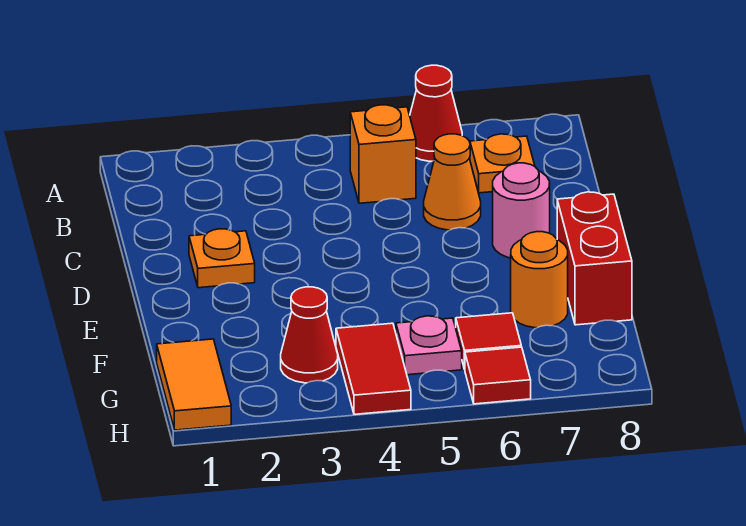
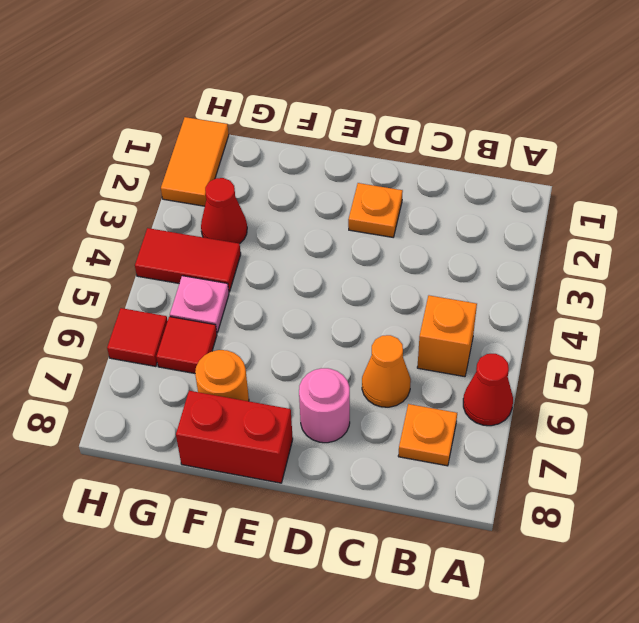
orange tile G1:H1 level 1 -> orange tile H1:H2 level 1

